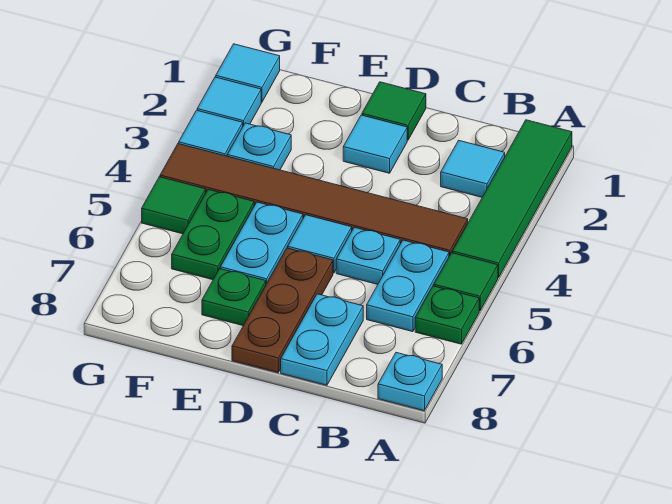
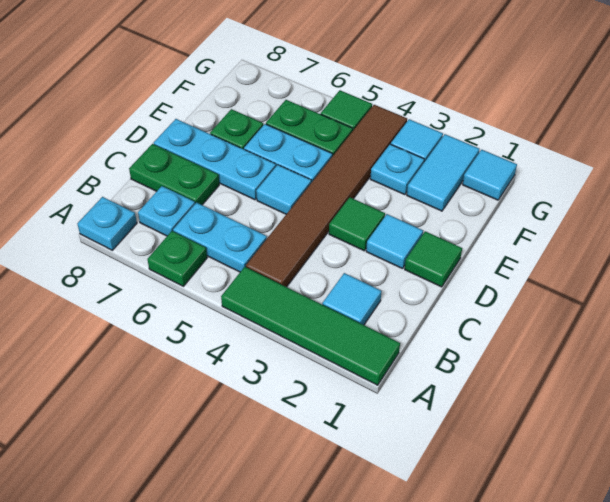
green tile A5 level 1 -> green tile D3 level 1
cyan plate C5 level 1 -> cyan plate B7 level 1
cyan plate C7:C8 level 1 -> green plate C7:C8 level 1
brown plate D6:D8 level 1 -> cyan plate D6:D8 level 1
cyan tile G2 level 1 -> cyan tile F2:G2 level 1

